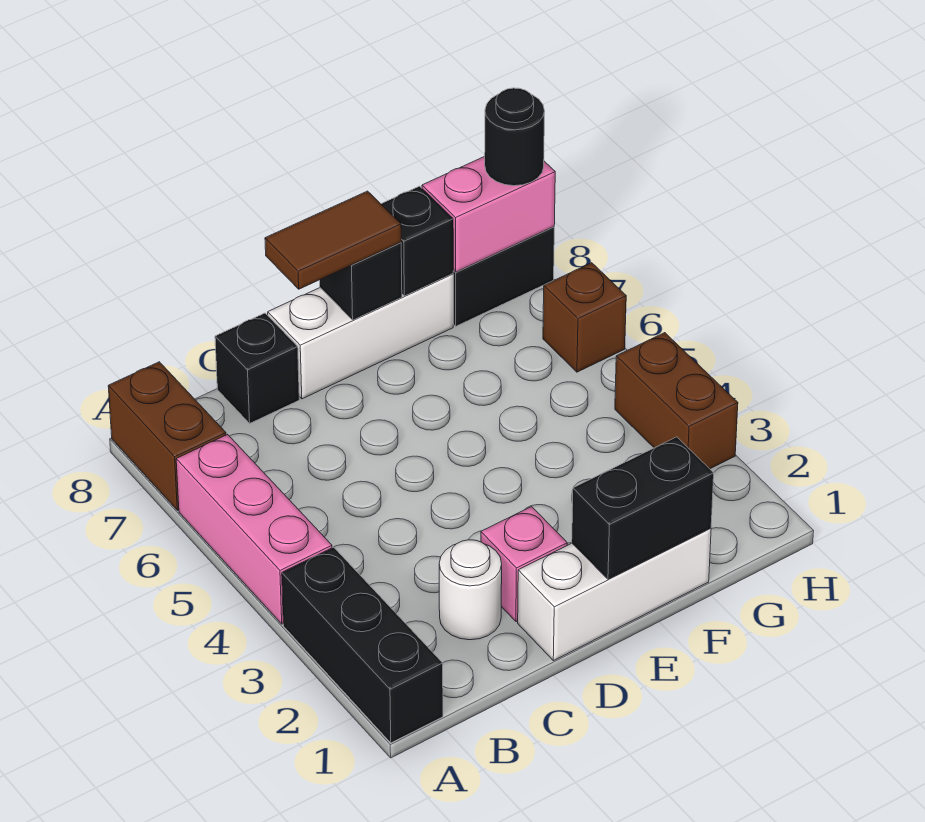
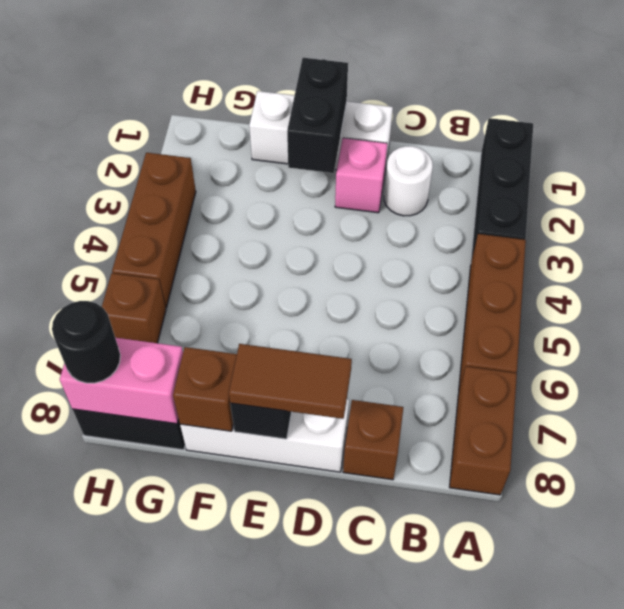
pink brick A4:A6 level 1 -> brown brick A4:A6 level 1
black brick C8 level 1 -> brown brick C8 level 1
black brick E1:F1 level 2 -> black brick E1:E2 level 2
black brick F8 level 2 -> brown brick F8 level 2
brown brick H3:H4 level 1 -> brown brick H3:H5 level 1

